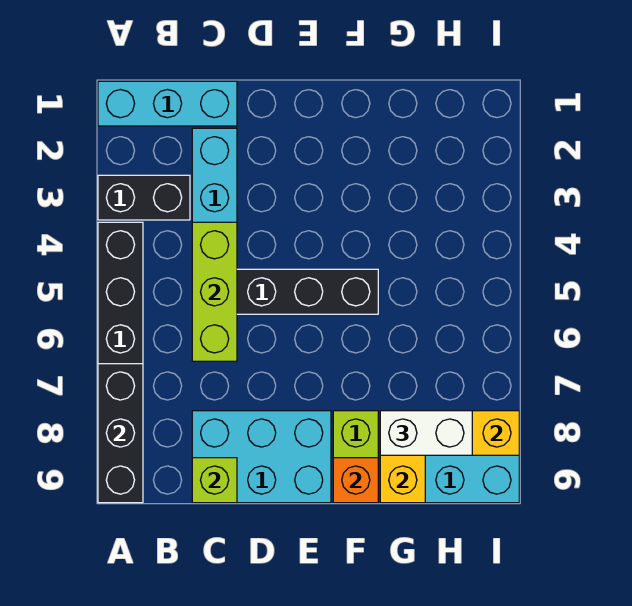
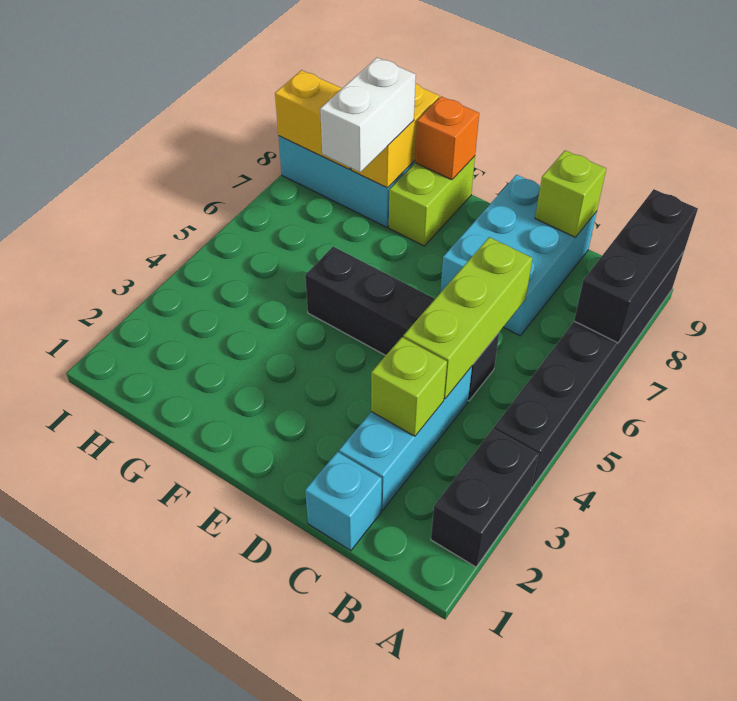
cyan brick A1:C1 level 1 -> cyan brick C1 level 1
black brick A3:B3 level 1 -> black brick A2:A3 level 1
none -> lime brick C3 level 2
cyan brick C8:E9 level 1 -> cyan brick C7:D9 level 1
white brick G8:H8 level 3 -> white brick G7:G8 level 3

